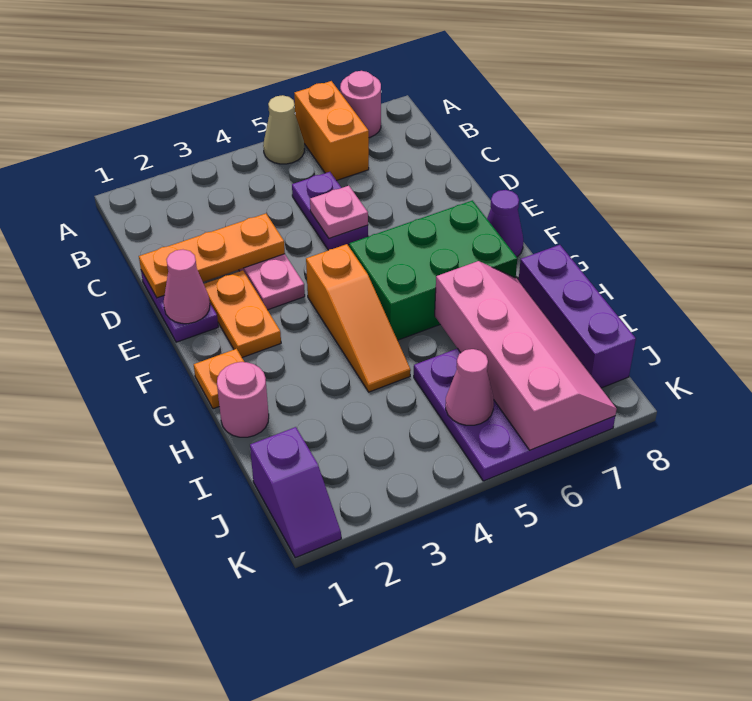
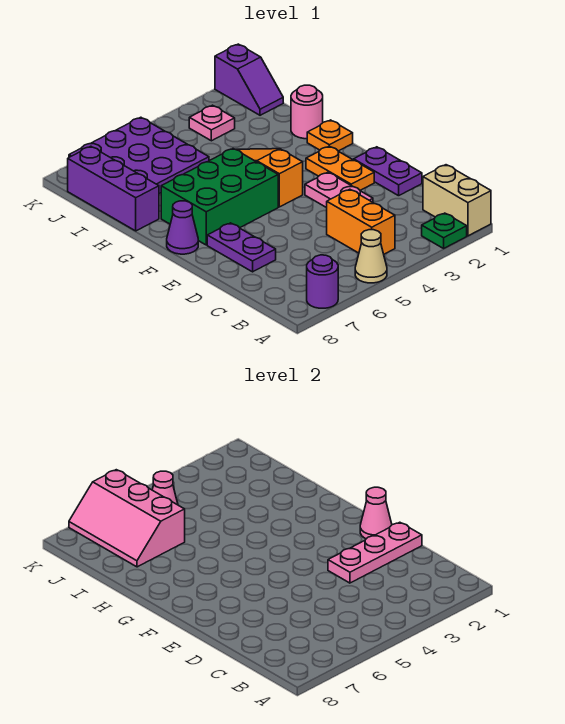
none -> tan brick A1:B1 level 1
none -> green plate A2 level 1
orange brick A6:B6 level 1 -> orange brick B4:C4 level 1
pink round brick A7 level 1 -> purple round brick A7 level 1
purple plate C5:D5 level 1 -> purple plate D7:E7 level 1
orange plate D1:D3 level 2 -> pink plate D1:D3 level 2
pink plate D5 level 2 -> pink plate J3 level 1
pink slope H6:K7 level 2 top 6 -> pink slope I6:K7 level 2 top 6
purple slope J1:K1 level 1 top J -> purple slope J1:K1 level 1 top K

